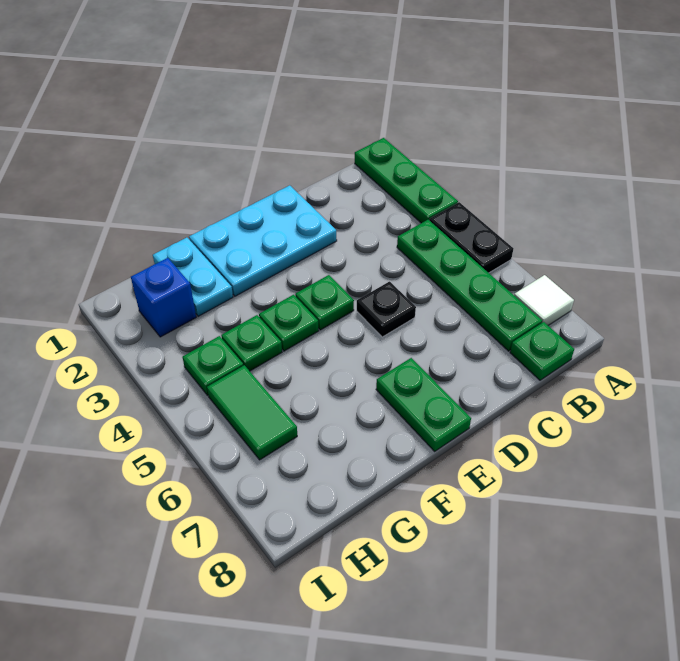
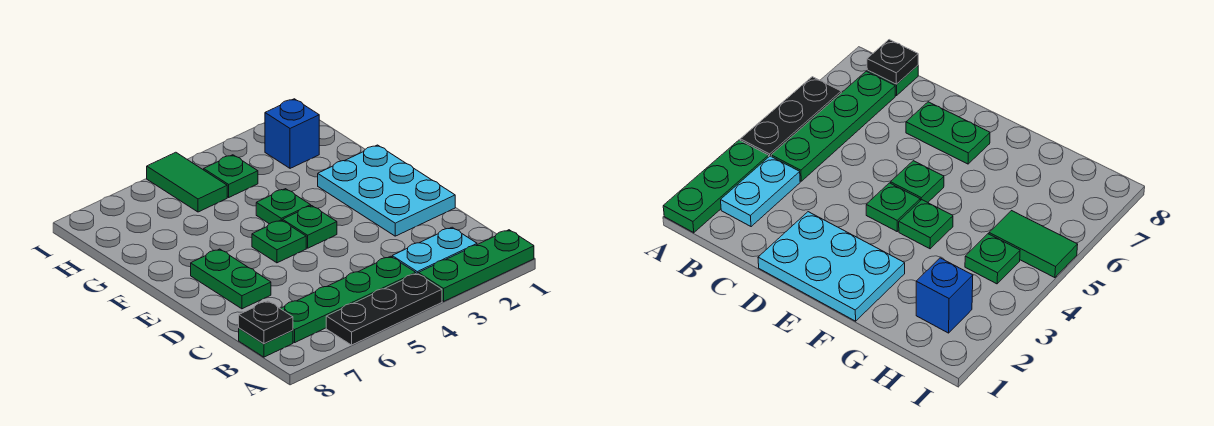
black plate A4:A5 level 1 -> black plate A4:A6 level 1
white tile A7 level 1 -> none
black plate D5 level 1 -> black plate B8 level 2
green plate E7:E8 level 1 -> green plate D7:E7 level 1
cyan plate G1:G2 level 1 -> cyan plate B2:B3 level 1
green plate G4 level 1 -> green plate E5 level 1
green tile H5:H6 level 1 -> green tile H5:I5 level 1

